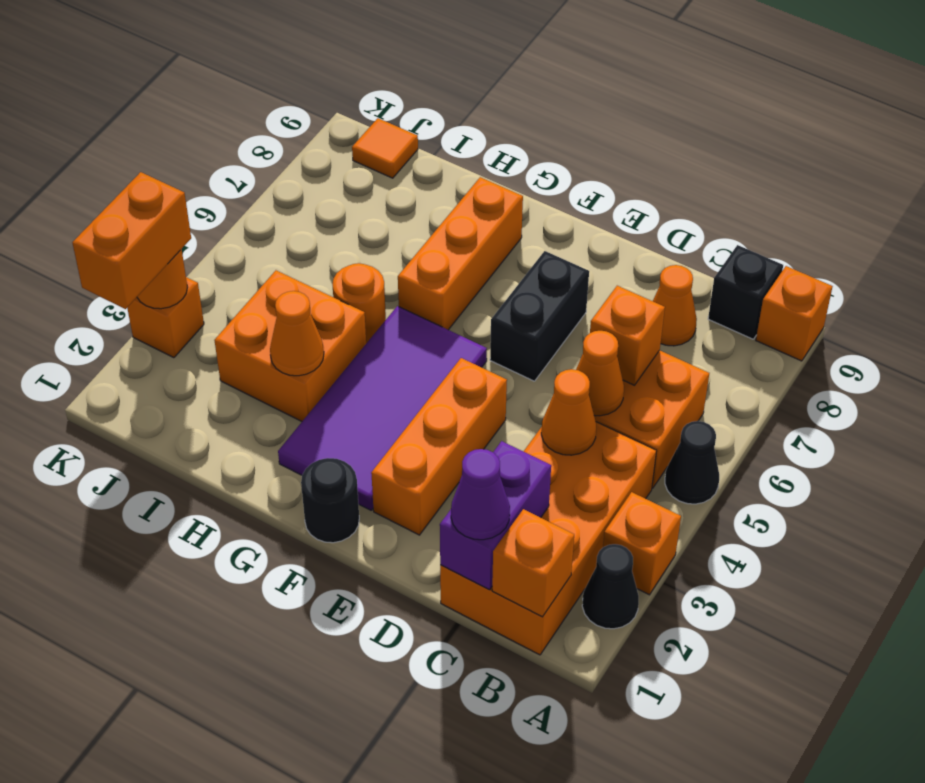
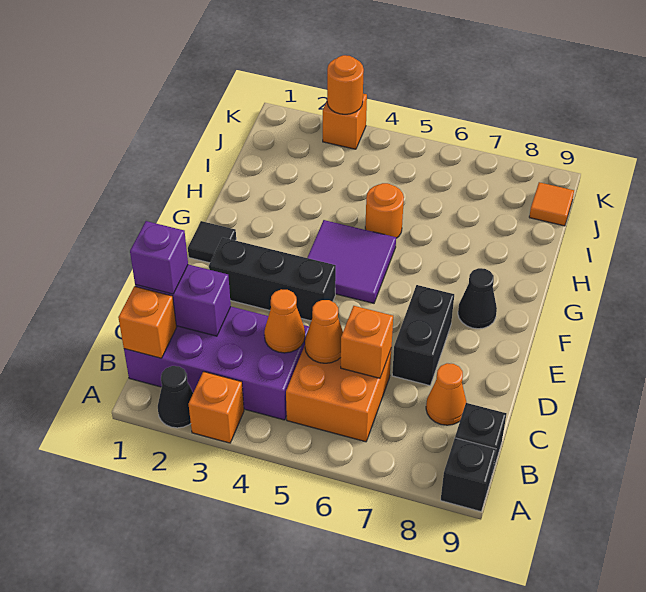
black cone A5 level 1 -> black cone F8 level 1
orange brick A9 level 1 -> black brick A9 level 1
orange brick B1:C4 level 1 -> purple brick B1:C4 level 1
purple cone C1 level 3 -> purple brick C1 level 3
orange brick E2:E4 level 1 -> black brick E2:E4 level 1
black brick E6:E7 level 1 -> black brick D7:E7 level 1
black round brick F1 level 1 -> black tile F1 level 1
purple tile F2:G5 level 1 -> purple tile F4:G5 level 1
orange brick G6:G8 level 1 -> none
orange brick H3:I4 level 1 -> none
orange cone H3 level 2 -> none
orange brick K2:K3 level 3 -> none

